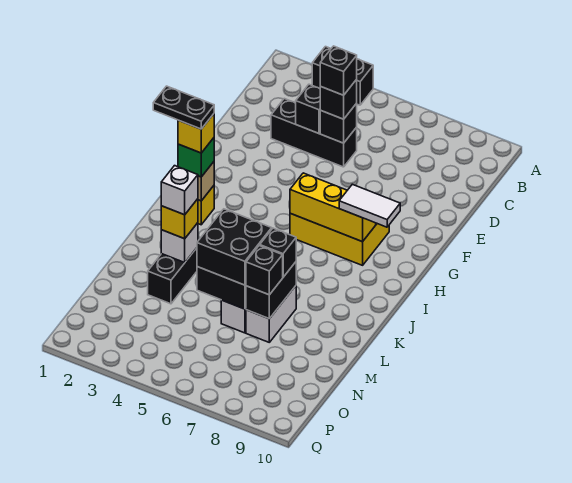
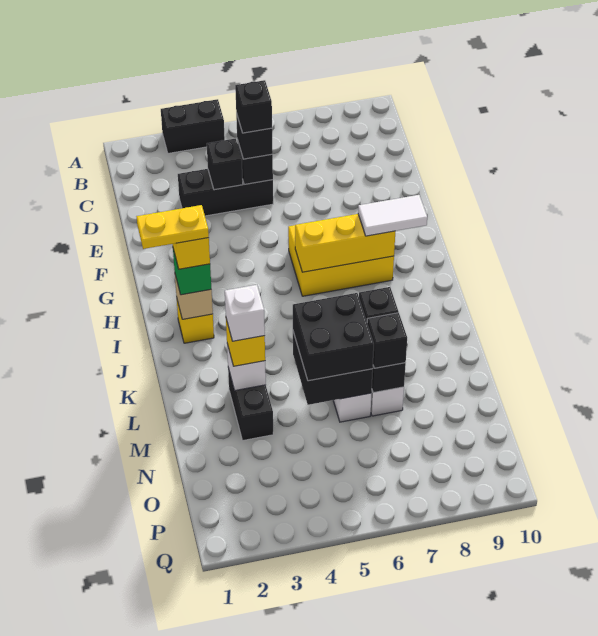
black plate I1:I2 level 5 -> yellow plate I1:I2 level 5

